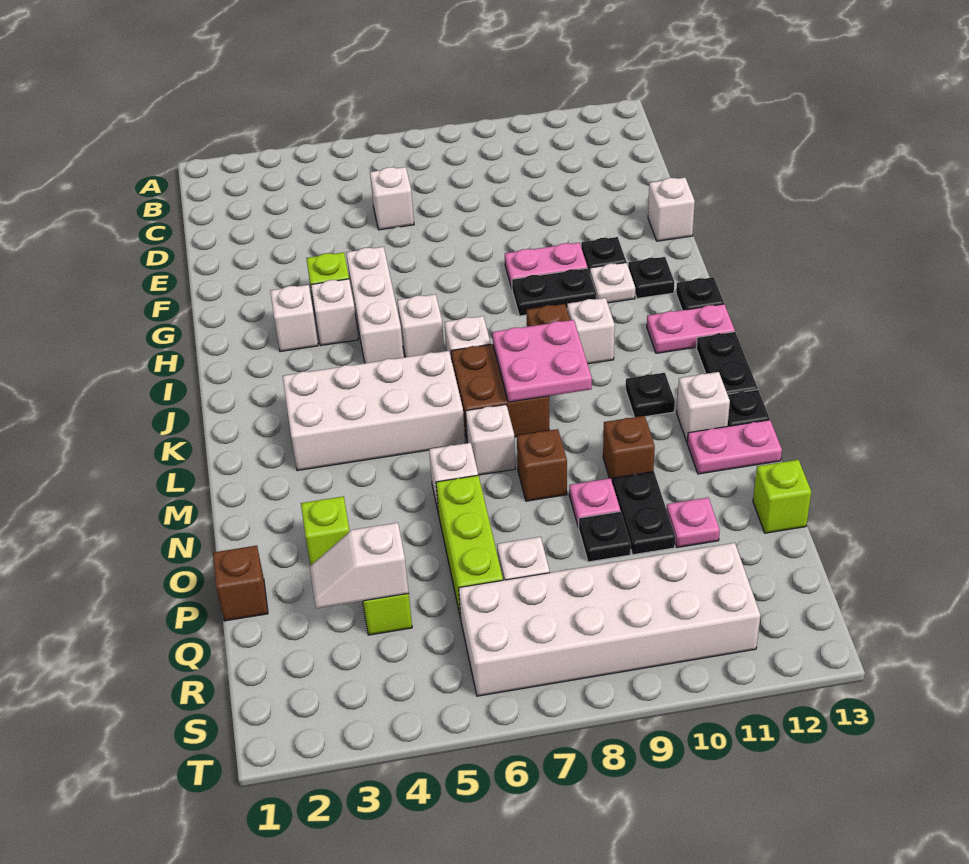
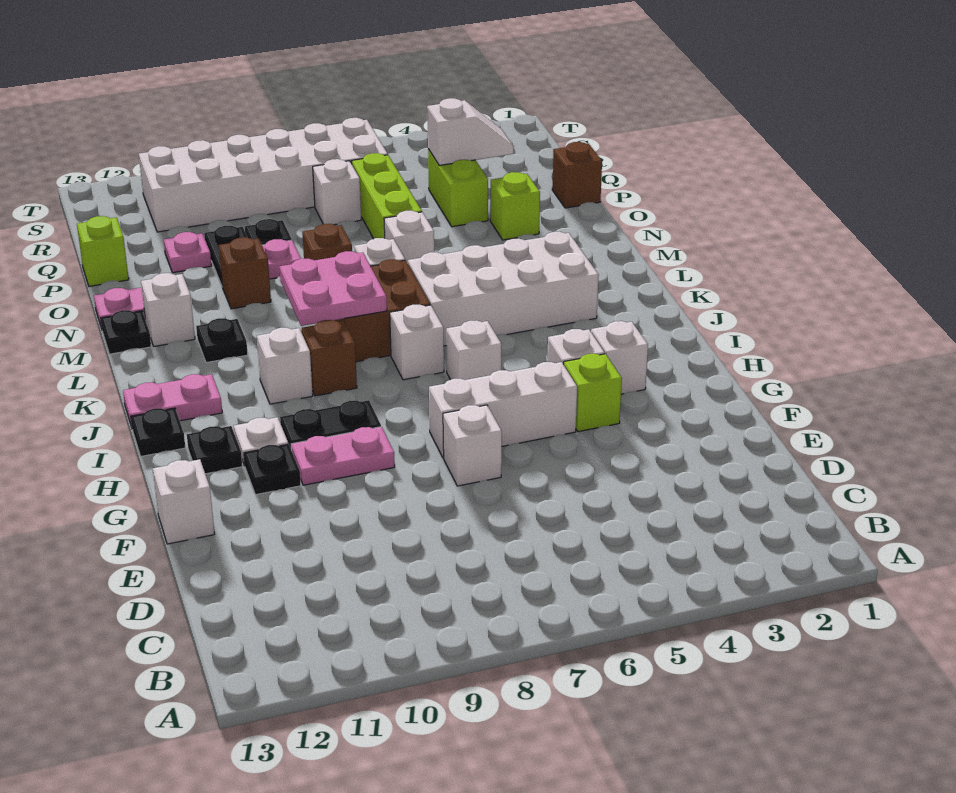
white brick D6 level 1 -> white brick F7 level 1
white brick G5:I5 level 1 -> white brick G5:G7 level 1
black plate K13:L13 level 1 -> none

